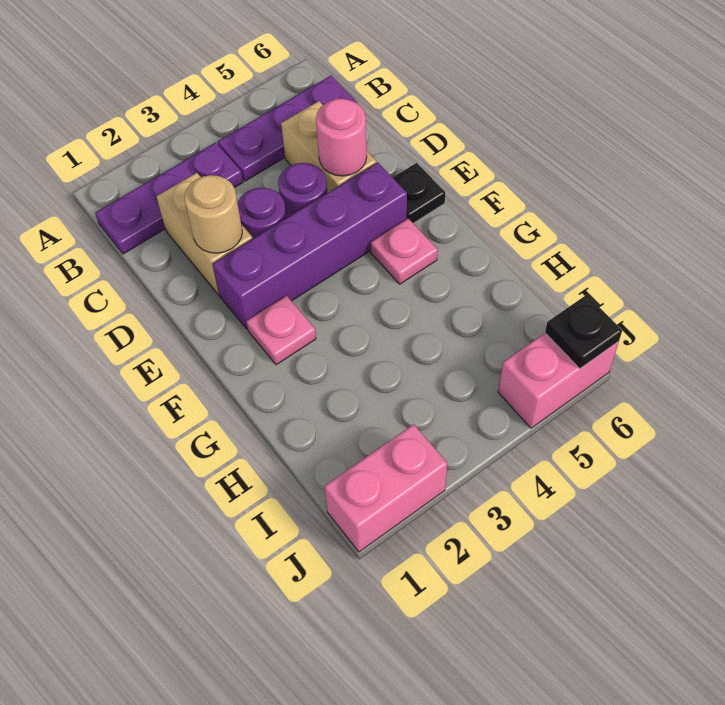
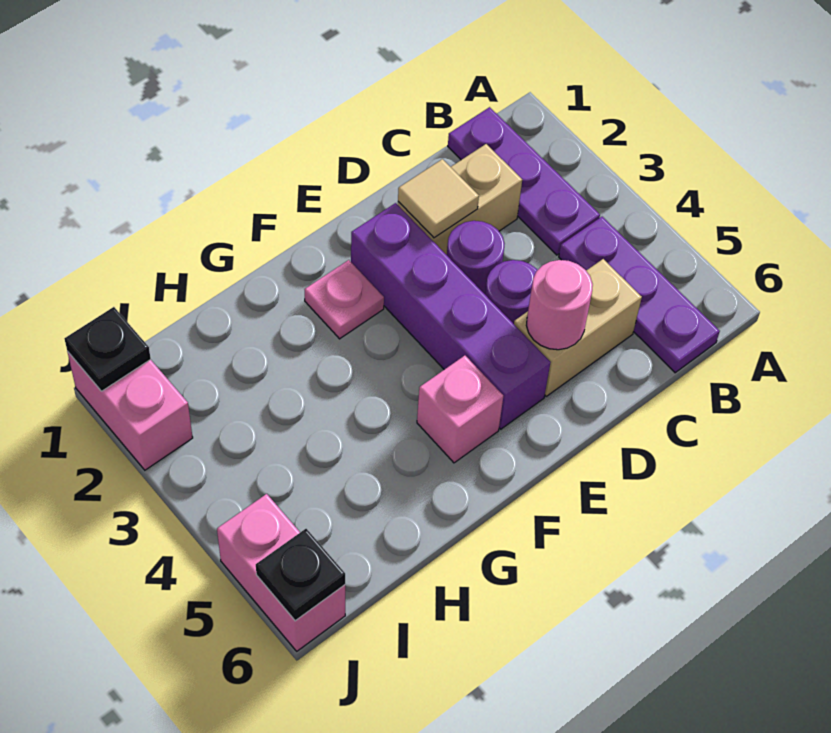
tan round brick D2 level 2 -> tan tile D2 level 2
black plate E6 level 1 -> black plate J1 level 2
pink plate F5 level 1 -> pink brick F5 level 1

